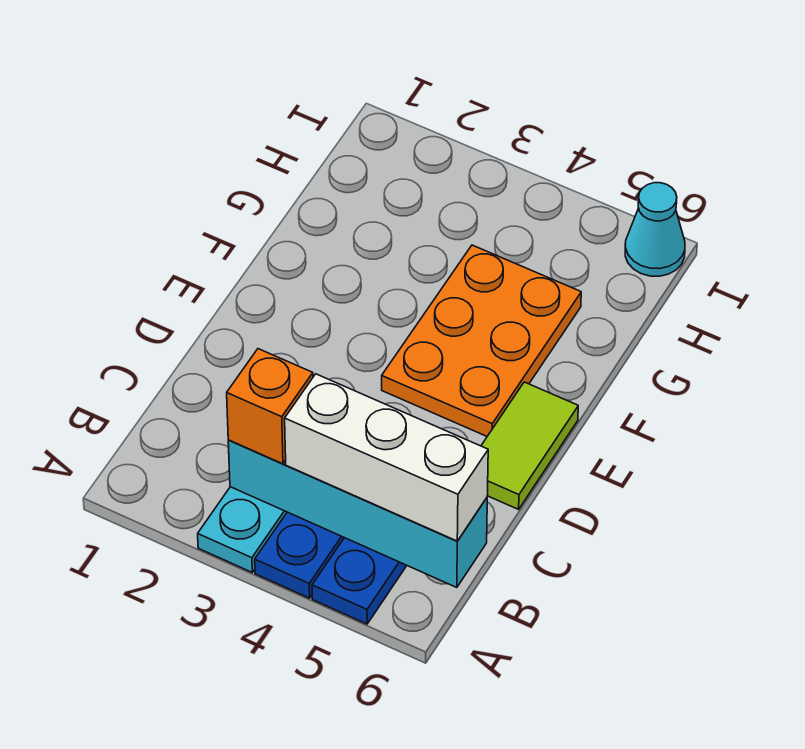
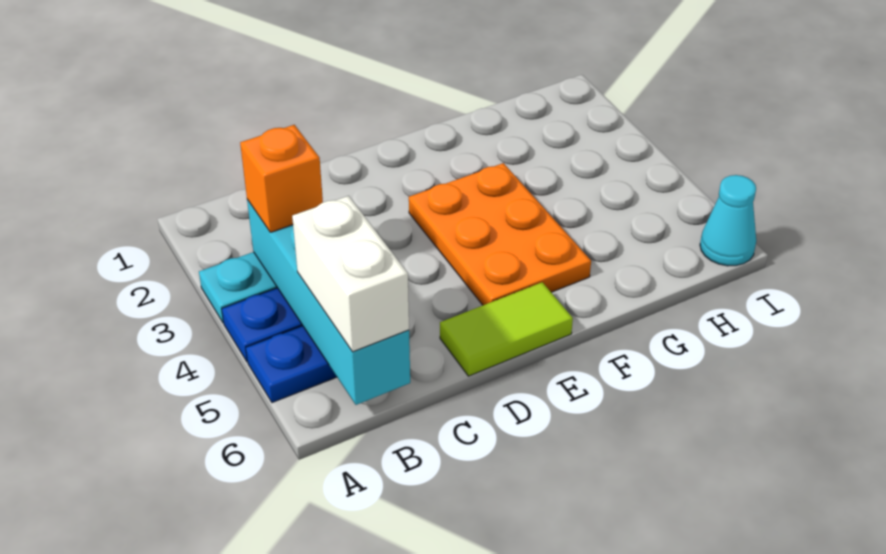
white brick B4:B6 level 3 -> white brick B5:B6 level 3
orange plate E4:G5 level 1 -> orange plate E3:F5 level 1

